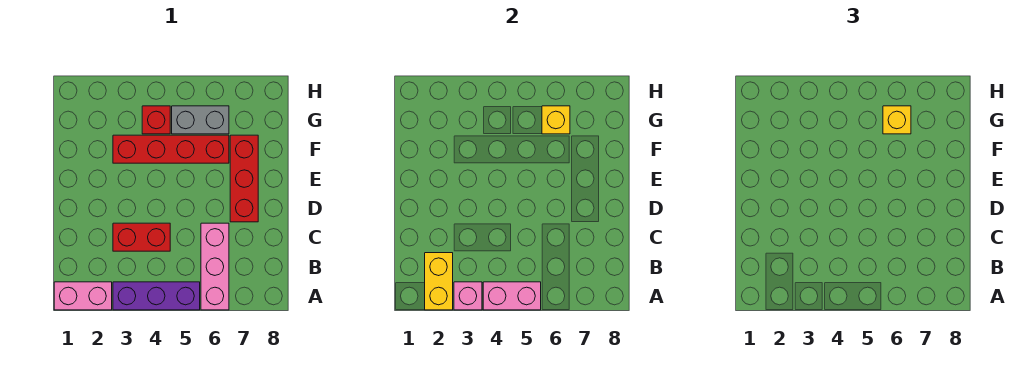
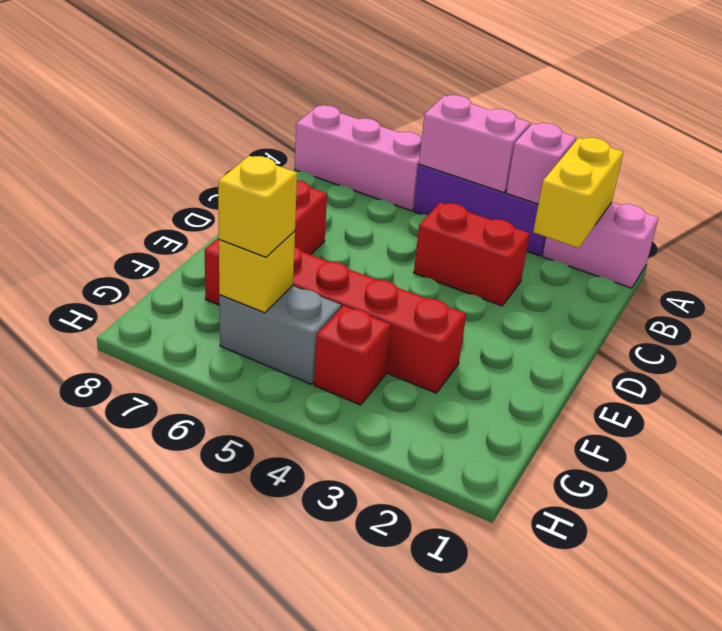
pink brick A6:C6 level 1 -> pink brick A6:A8 level 1

